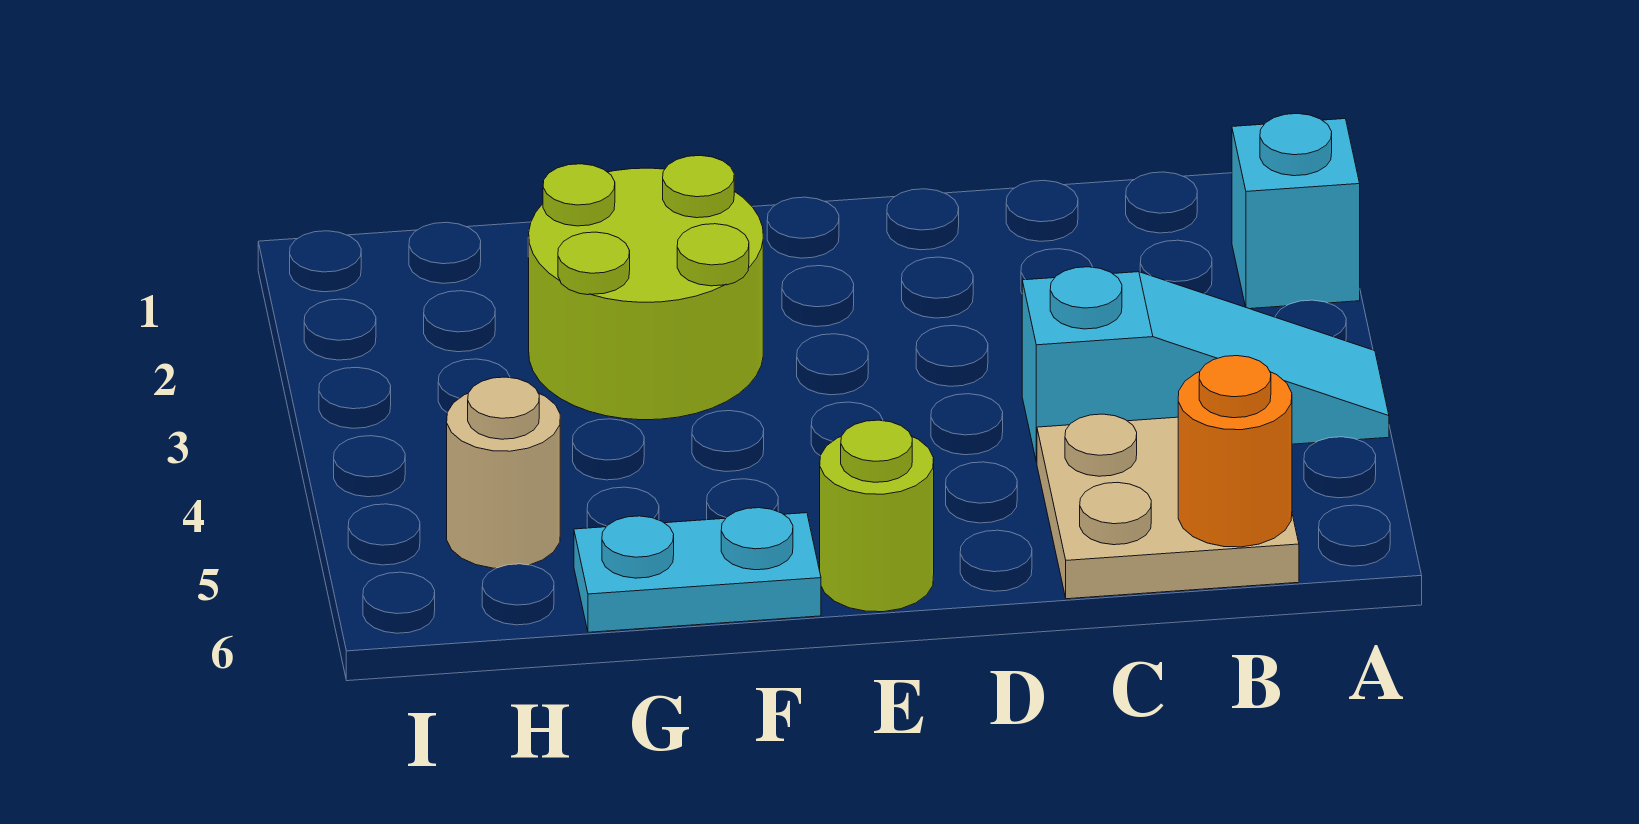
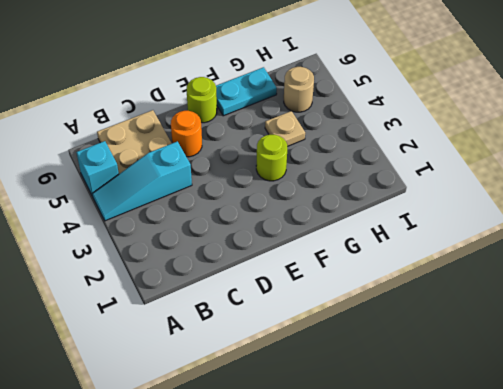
cyan brick A2 level 1 -> cyan brick A5 level 1
orange round brick B6 level 2 -> orange round brick D5 level 1
lime round brick F2:G3 level 1 -> lime round brick F3 level 1
none -> tan plate G4 level 1

